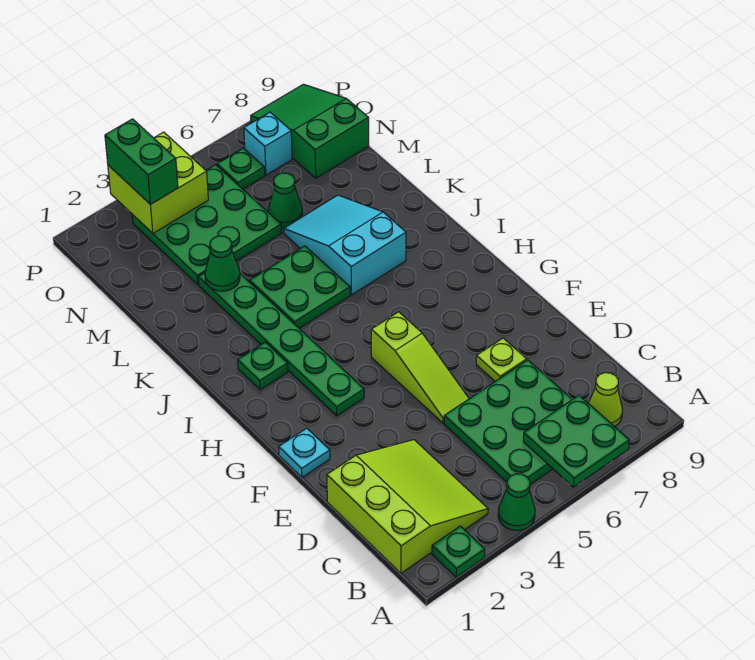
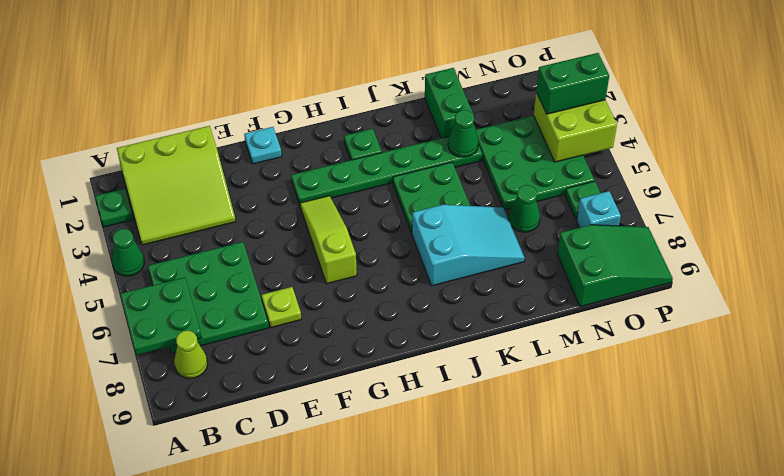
lime slope E5:G5 level 1 top G -> lime slope G4:G6 level 1 top 6
none -> green brick L1:L2 level 1

